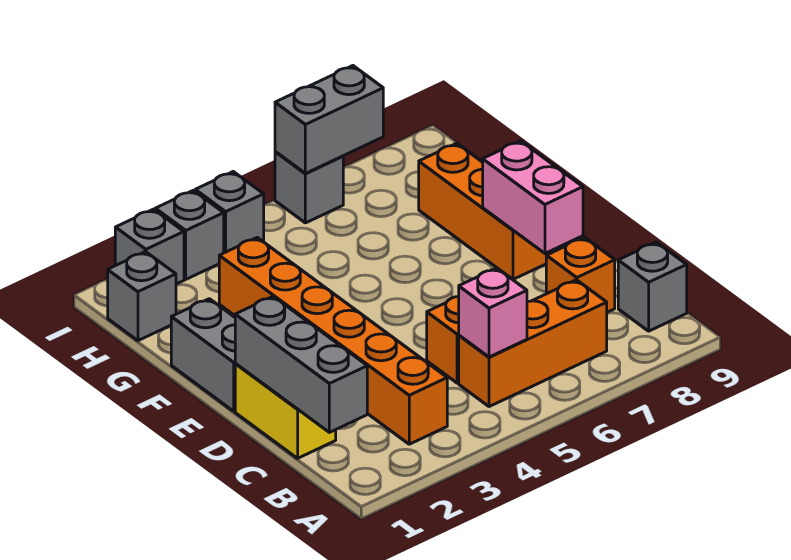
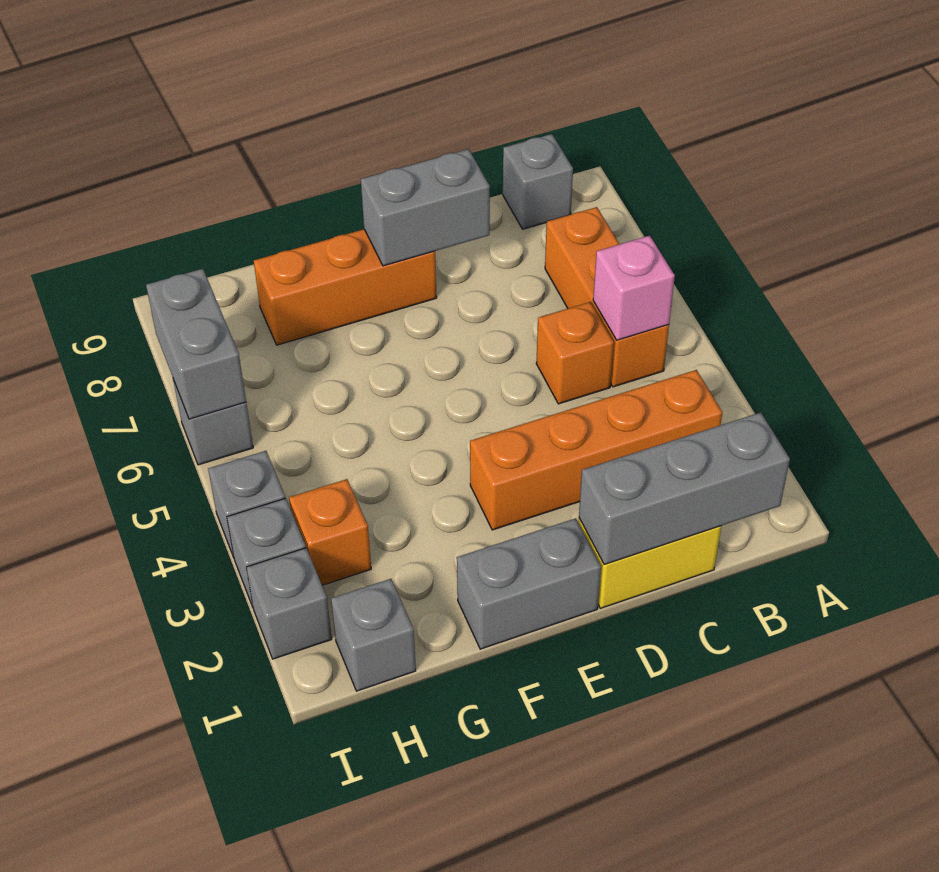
orange brick B3:G3 level 1 -> orange brick B3:E3 level 1
orange brick C8 level 1 -> orange brick H3 level 1
pink brick D8:E8 level 2 -> grey brick D8:E8 level 2

